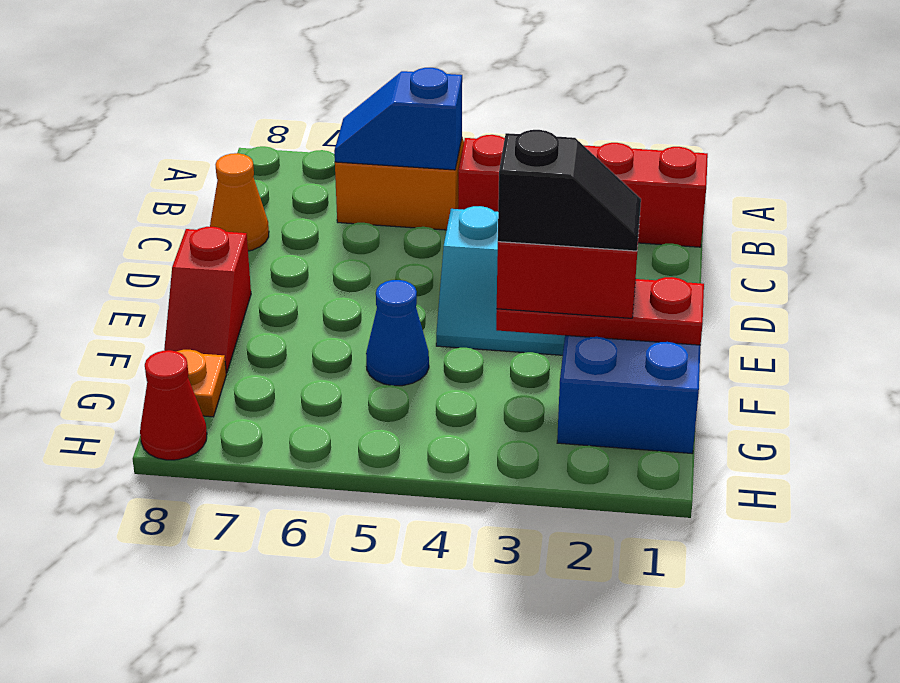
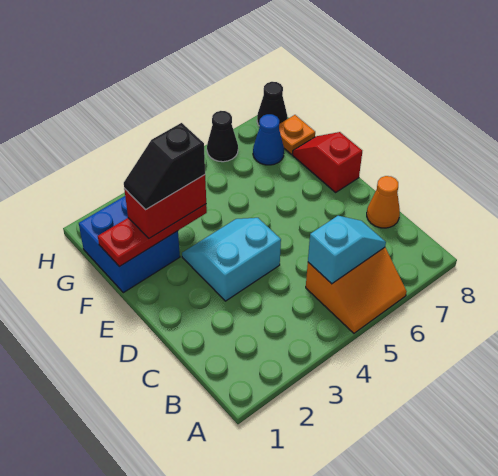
red brick B1:B4 level 1 -> none
blue slope B5:B6 level 2 top 5 -> cyan slope B5:B6 level 2 top 5
blue cone F5 level 1 -> blue cone G7 level 1
none -> black cone H6 level 1
red cone H8 level 1 -> black cone H8 level 1

